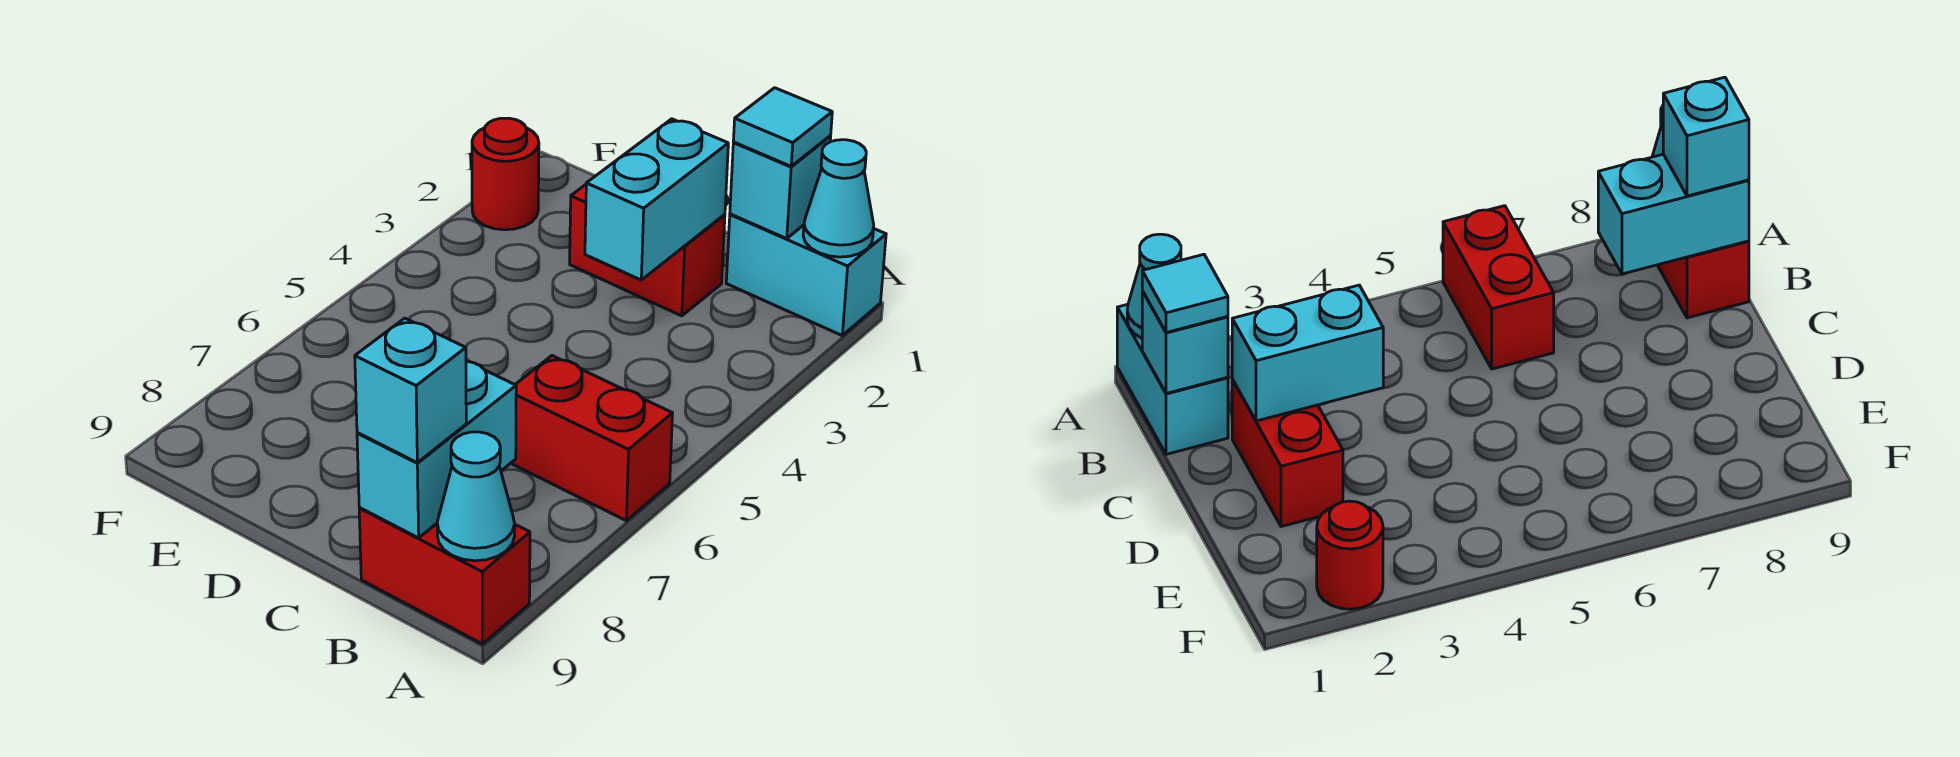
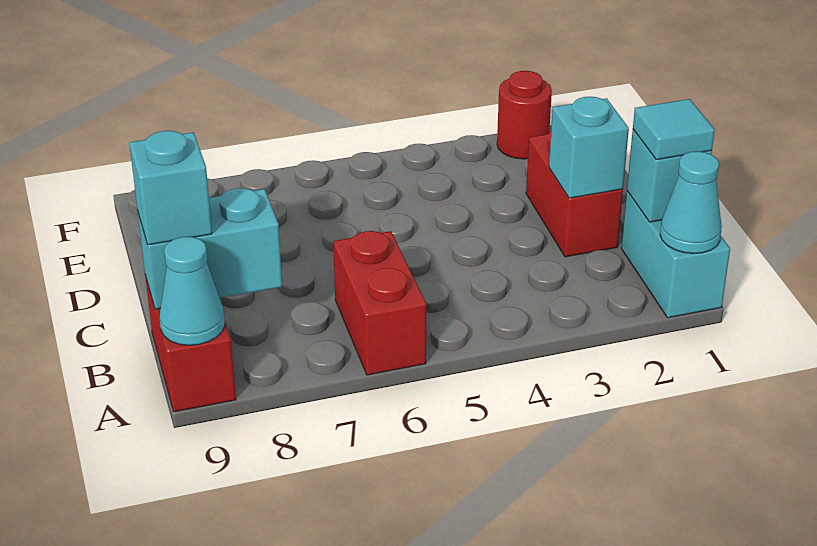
cyan brick C2:C3 level 2 -> cyan brick C2 level 2

